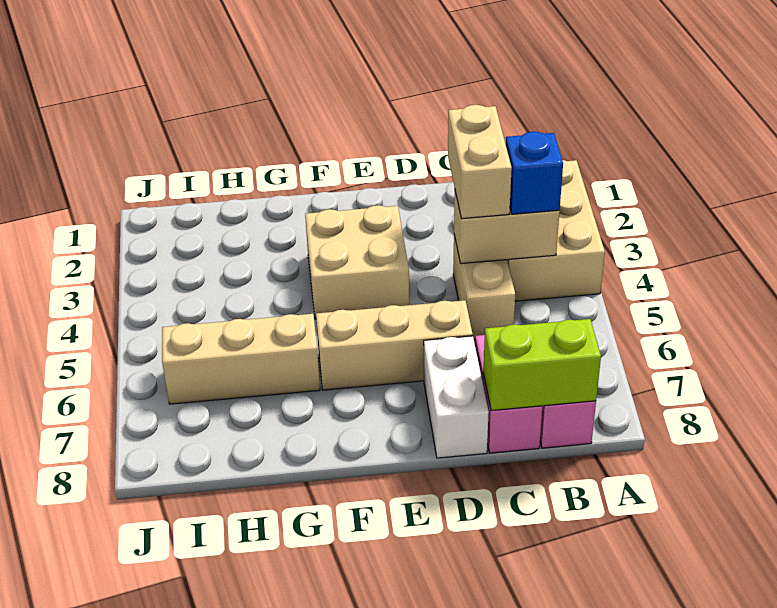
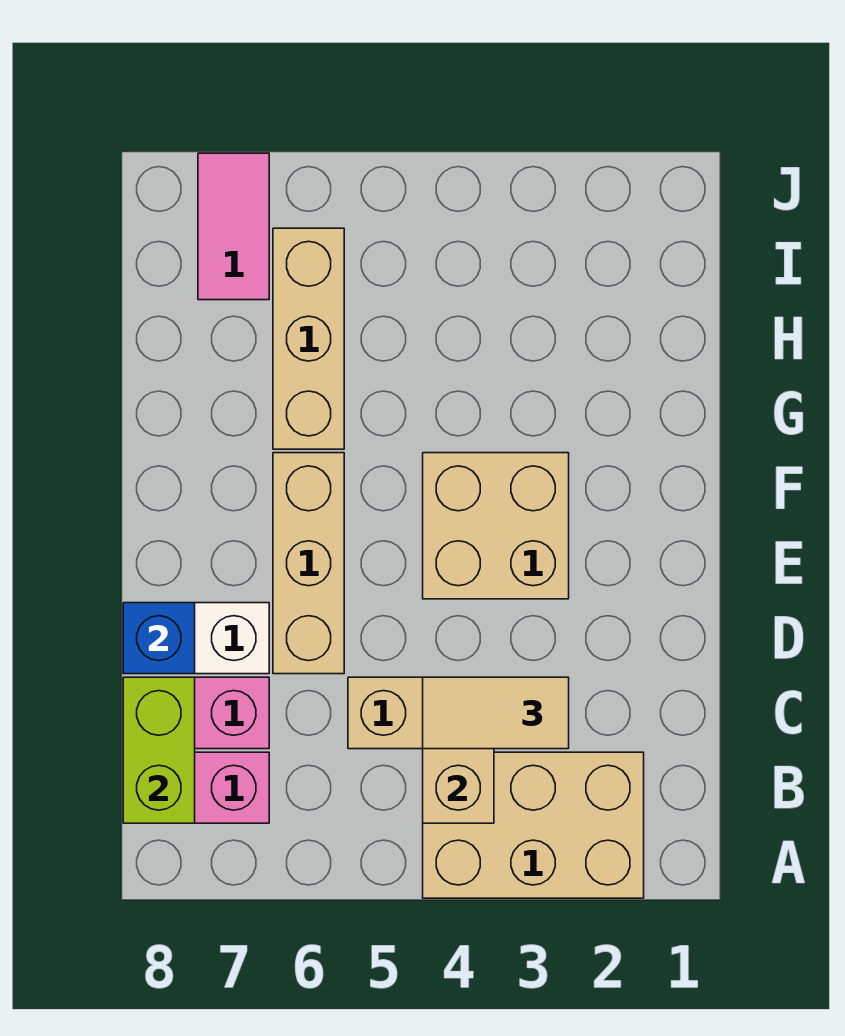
blue brick B4 level 3 -> blue brick D8 level 2
tan brick C3:C4 level 3 -> tan tile C3:C4 level 3
none -> pink tile I7:J7 level 1

